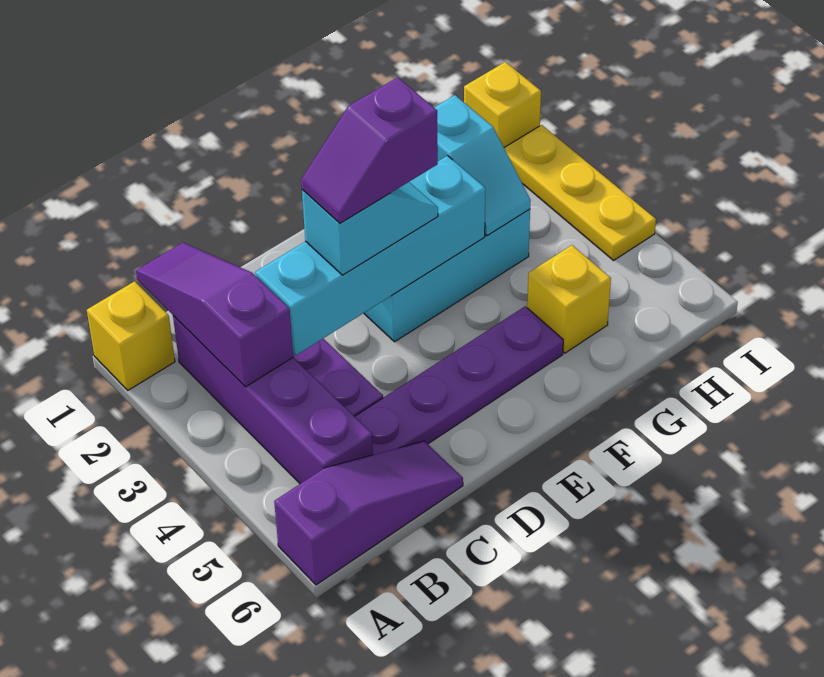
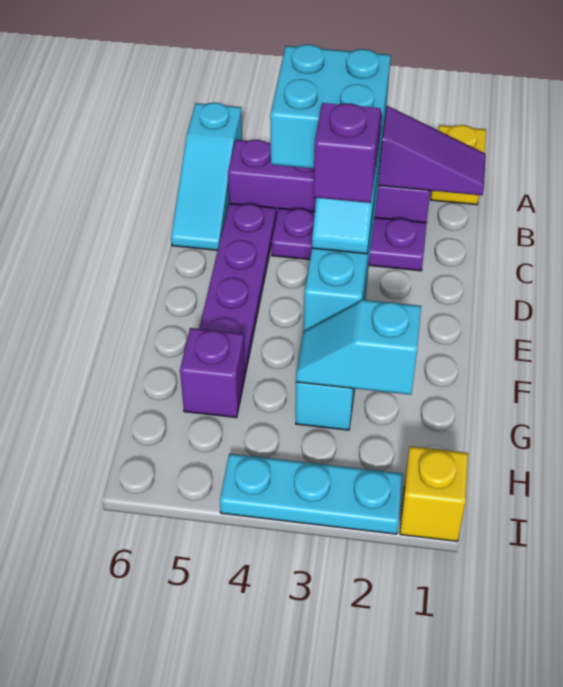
purple slope A6:C6 level 1 top A -> cyan slope A6:C6 level 1 top A
none -> cyan brick B3:C4 level 3
yellow brick G5 level 1 -> purple brick G5 level 1
yellow plate I2:I4 level 1 -> cyan plate I2:I4 level 1

